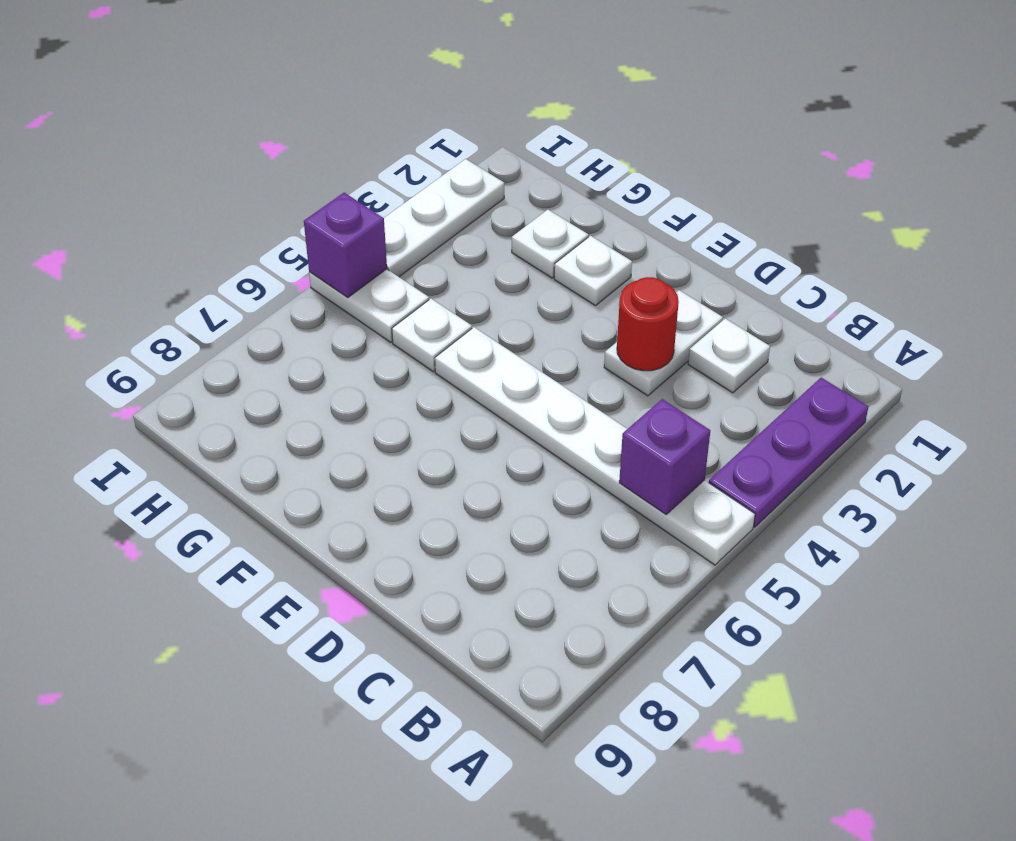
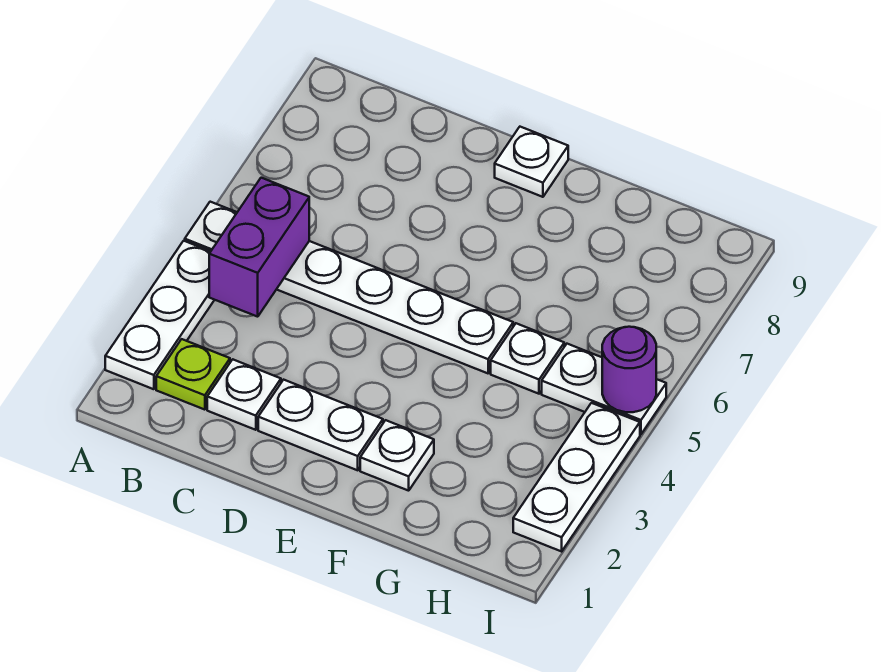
purple plate A2:A4 level 1 -> white plate A2:A4 level 1
none -> lime plate B2 level 1
purple brick B5 level 2 -> purple brick B4:B5 level 2
white plate D2:D3 level 1 -> white plate D2:E2 level 1
red round brick D3 level 2 -> none
white plate G2 level 1 -> white plate E9 level 1
purple brick I5 level 2 -> purple round brick I5 level 2

